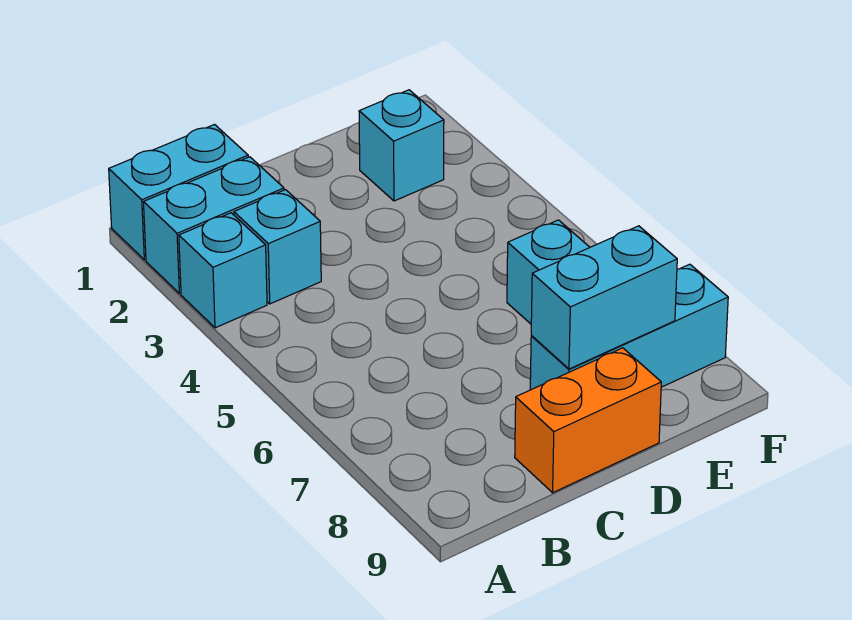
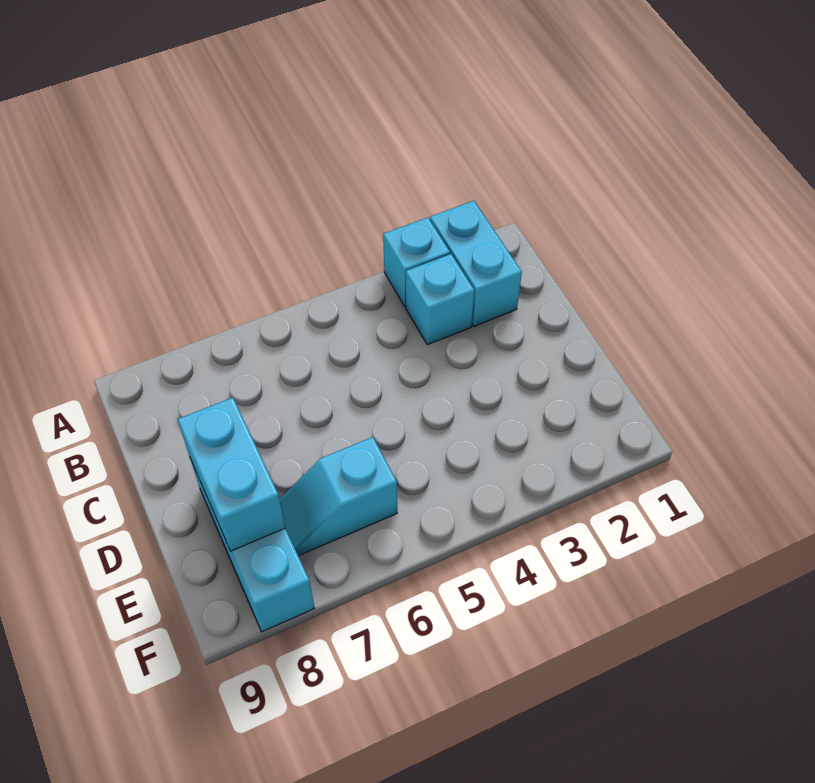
cyan brick A1:B1 level 1 -> none
orange brick C9:D9 level 1 -> none
cyan brick E2 level 1 -> none

